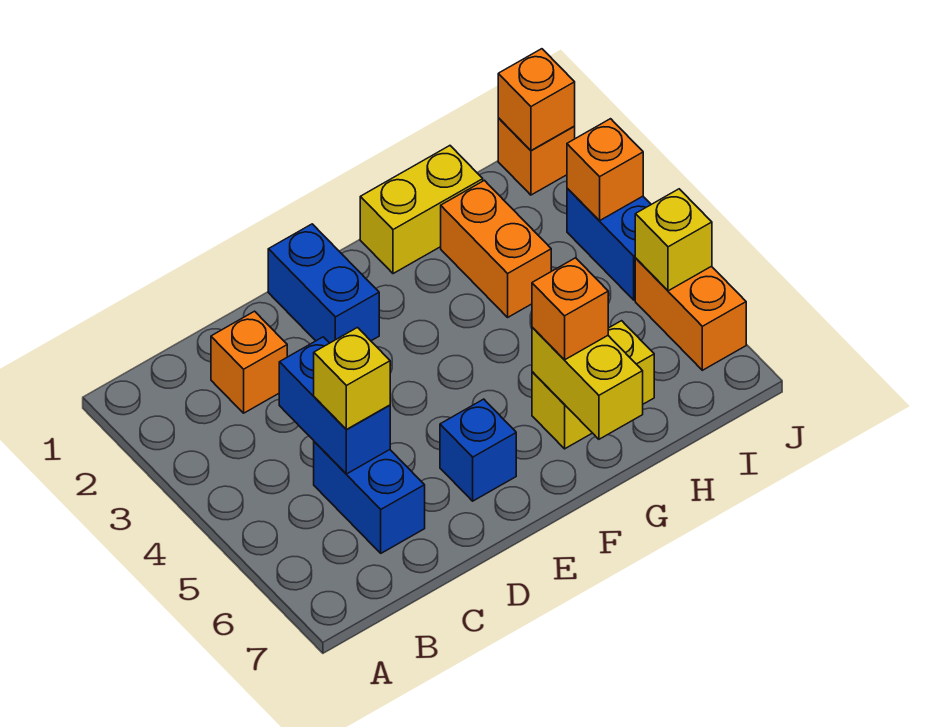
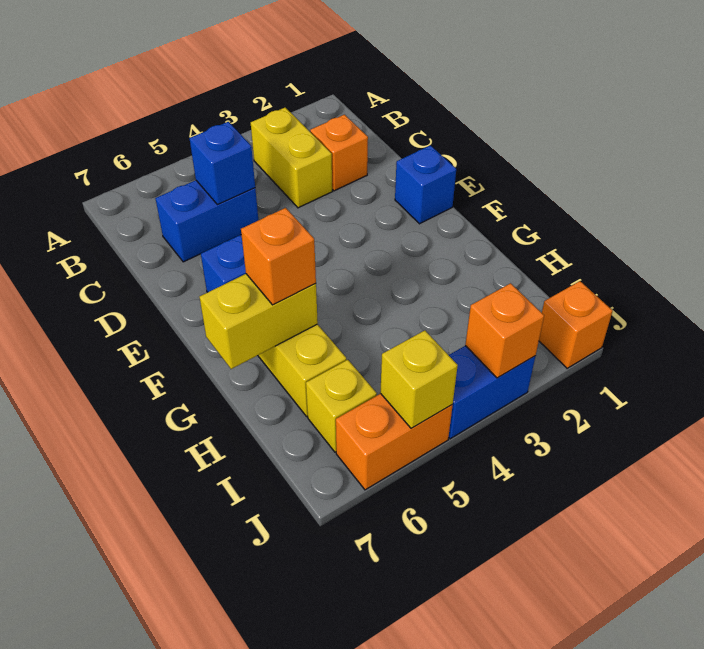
blue brick C4:C5 level 2 -> blue brick C5 level 2
yellow brick C5 level 3 -> yellow brick I6 level 1
blue brick E1:E2 level 1 -> blue brick E1 level 1
yellow brick G1:H1 level 1 -> yellow brick B3:C3 level 1
orange brick H2:H3 level 1 -> none
orange brick J1 level 2 -> none

